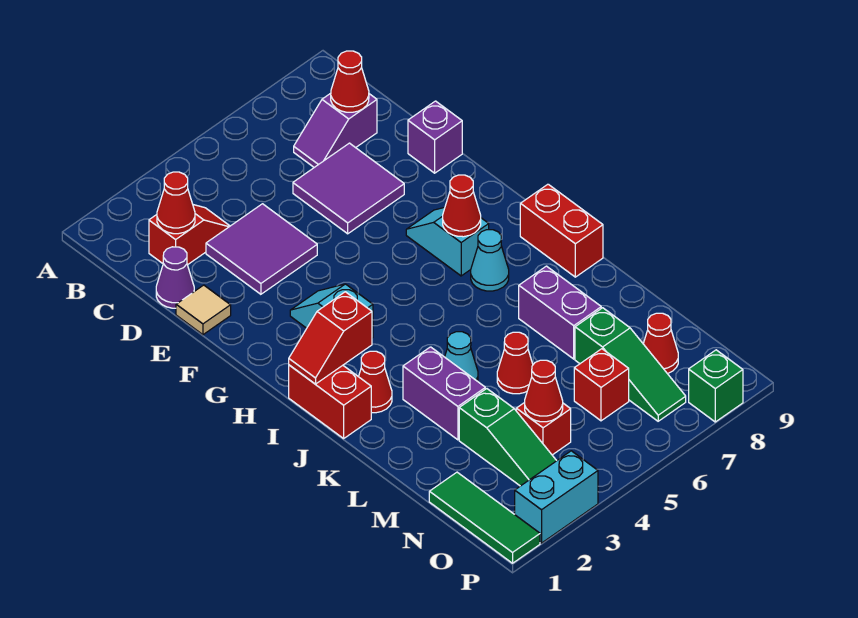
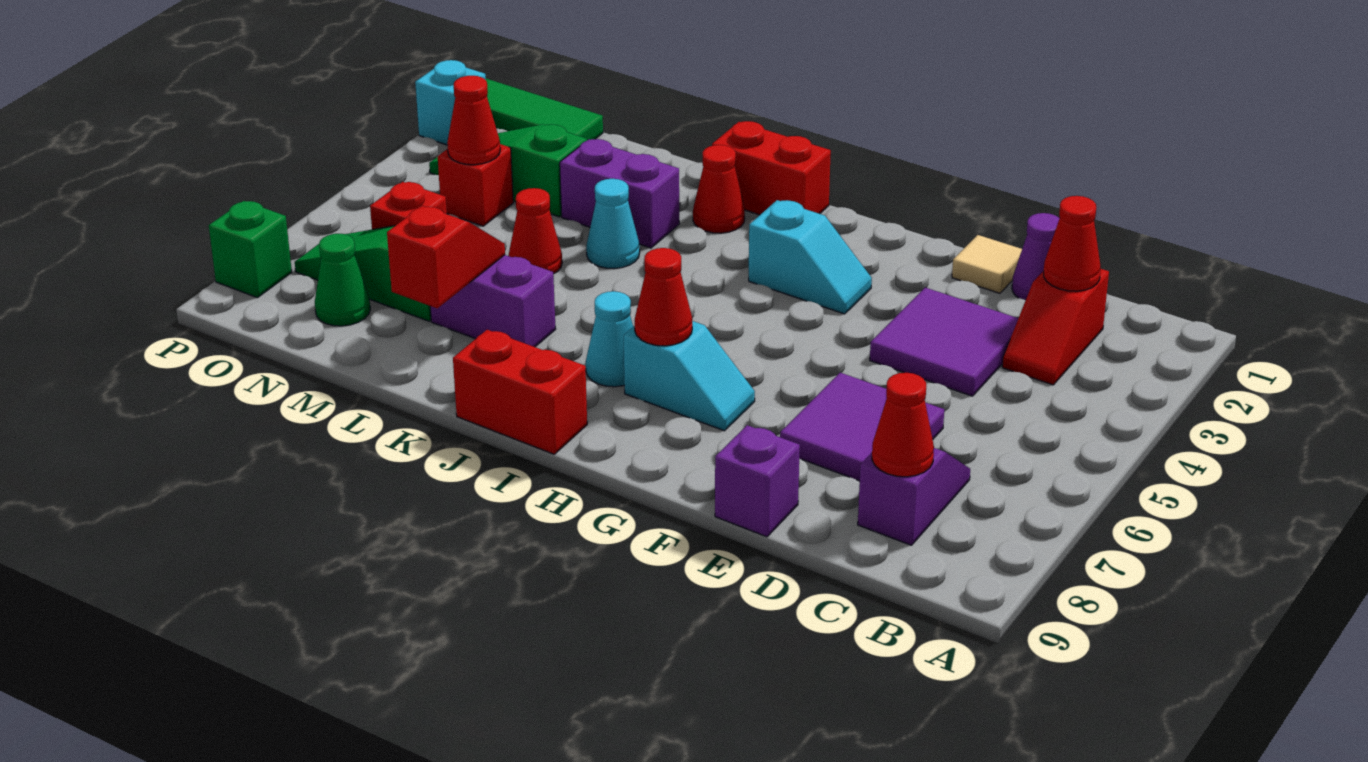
red slope I1:I2 level 2 top 2 -> red slope L7:L8 level 2 top 8
red cone N8 level 1 -> green cone N8 level 1
cyan brick P2:P3 level 1 -> cyan brick P2 level 1

